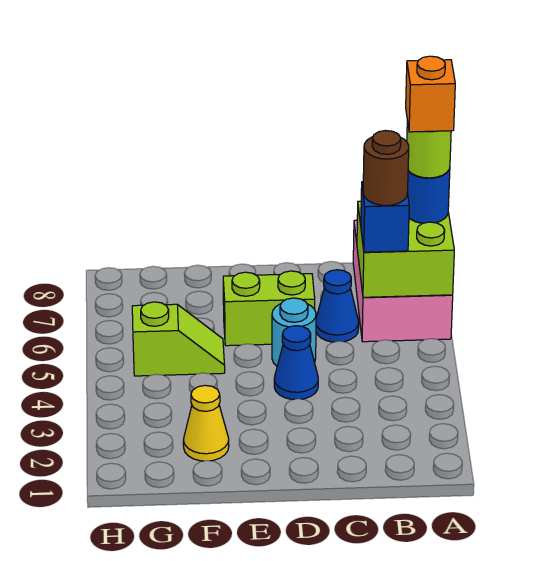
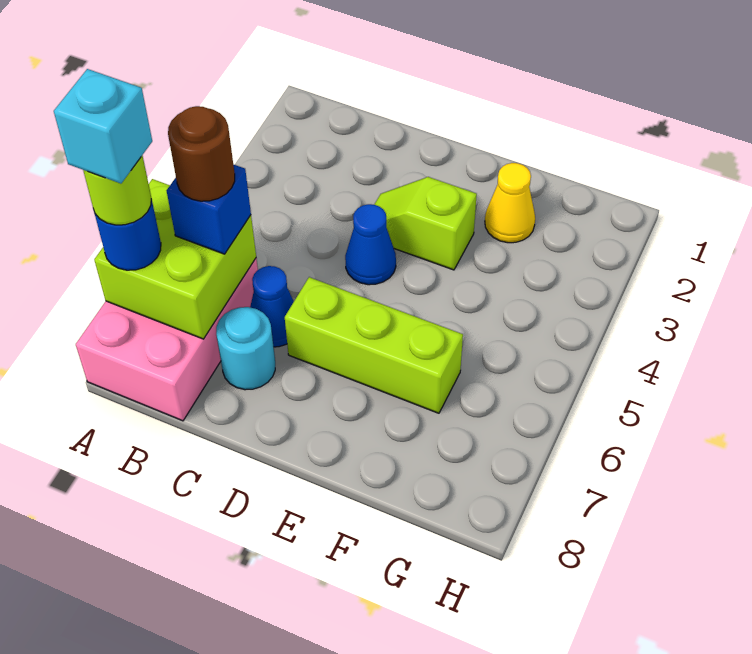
orange brick A7 level 5 -> cyan brick A7 level 5
cyan round brick D5 level 1 -> cyan round brick C7 level 1
lime brick D6:E6 level 1 -> lime brick D6:F6 level 1
lime slope F5:G5 level 1 top G -> lime slope D3:E3 level 1 top E

